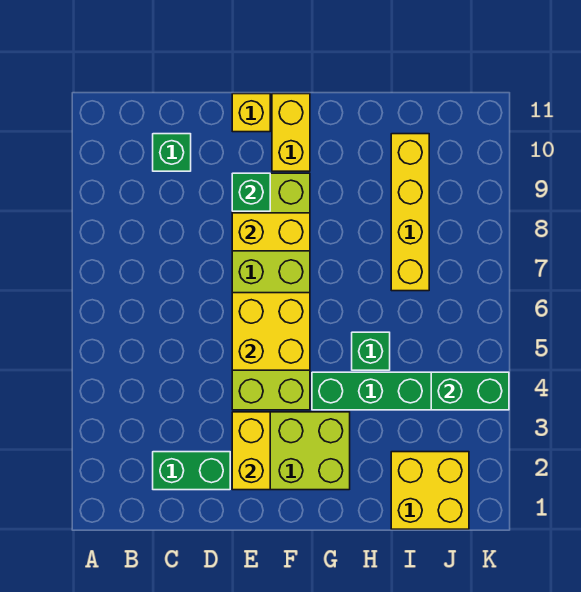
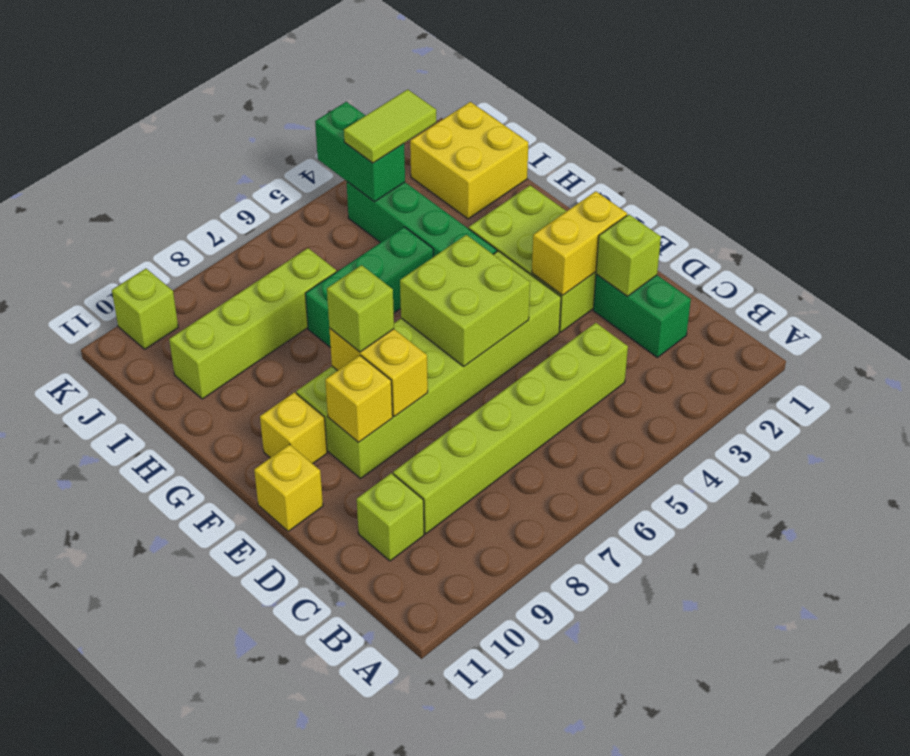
none -> lime brick C4:C9 level 1
green brick C10 level 1 -> lime brick C10 level 1
none -> lime brick D2 level 2
yellow brick E5:F6 level 2 -> lime brick E5:F6 level 2
green brick E9 level 2 -> yellow brick E9 level 2
none -> lime brick F8 level 3
yellow brick F10:F11 level 1 -> yellow brick F10 level 1
green brick H5 level 1 -> green brick H5:H7 level 1
yellow brick I7:I10 level 1 -> lime brick I7:I10 level 1
none -> lime tile J3:J4 level 3
none -> lime brick K10 level 1

